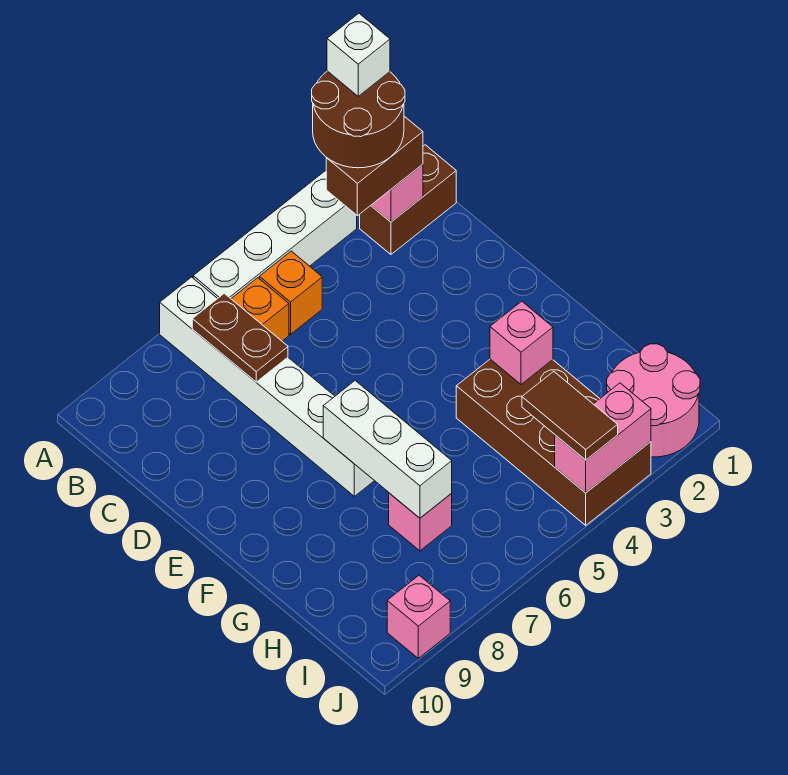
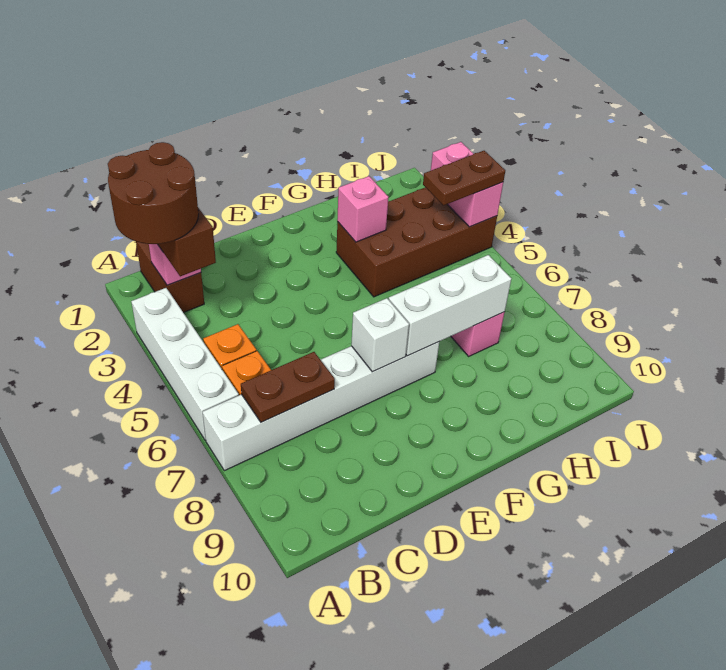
white brick A2 level 5 -> white brick E7 level 2
pink round brick I1:J2 level 1 -> none
brown tile I4:J4 level 3 -> brown plate I4:J4 level 3
pink brick J9 level 1 -> none

